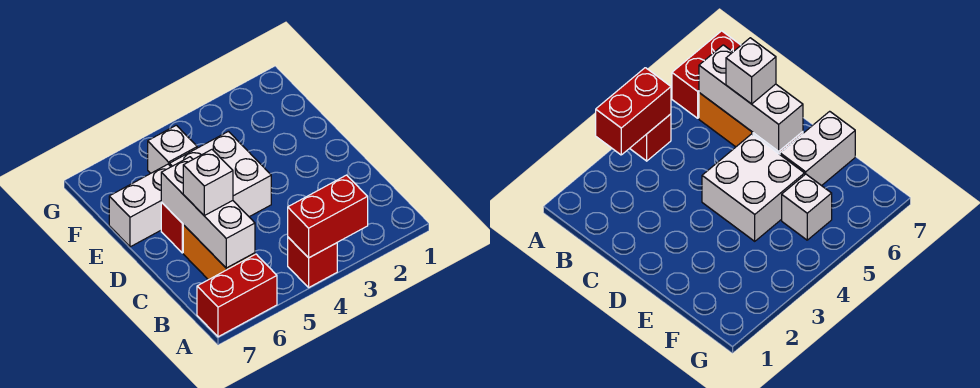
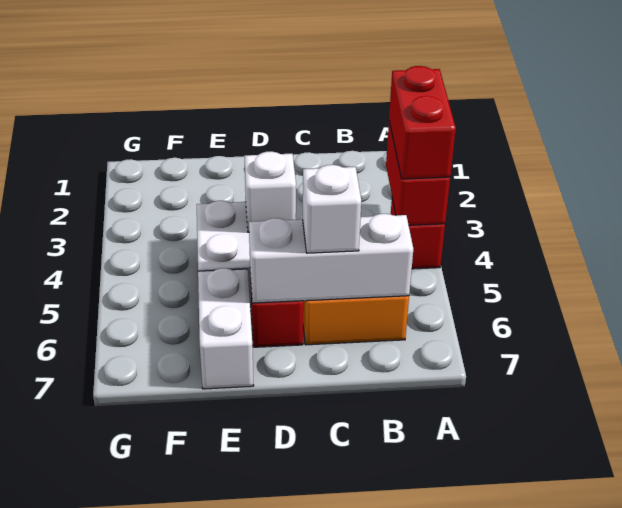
red brick A6:A7 level 1 -> red brick A3:A4 level 3
white brick F5 level 1 -> white brick D4 level 2

